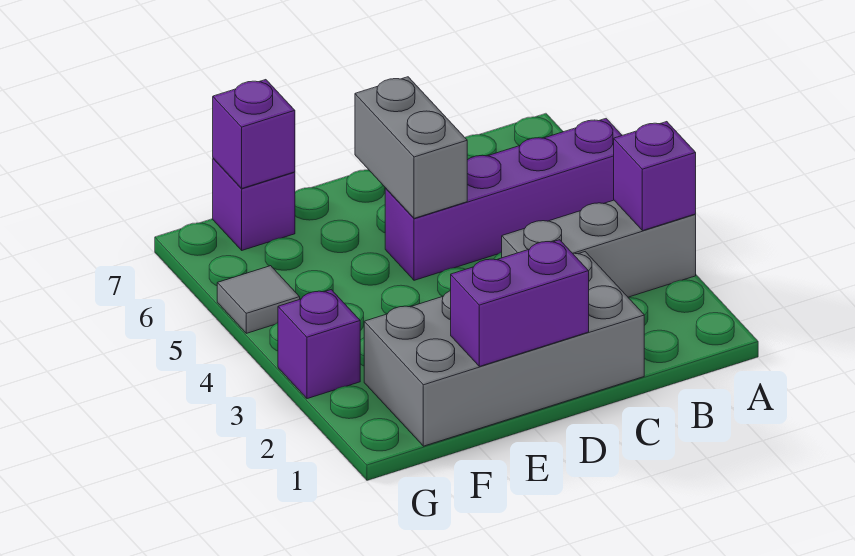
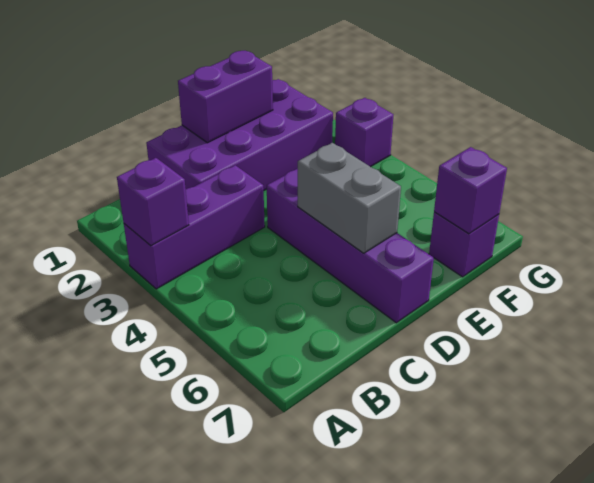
grey brick A3:C3 level 1 -> purple brick A3:C3 level 1
purple brick A5:D5 level 1 -> purple brick D4:D7 level 1
grey brick C1:F2 level 1 -> purple brick C1:F2 level 1
grey tile G5 level 1 -> none

